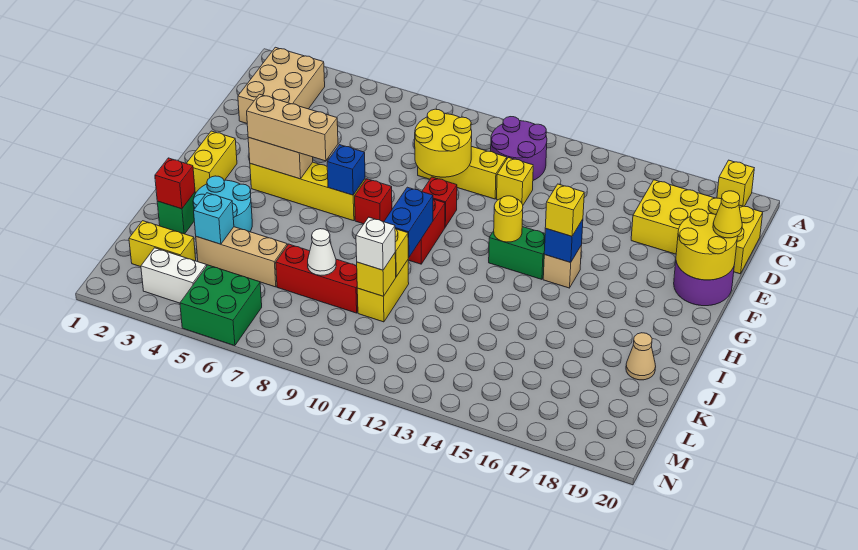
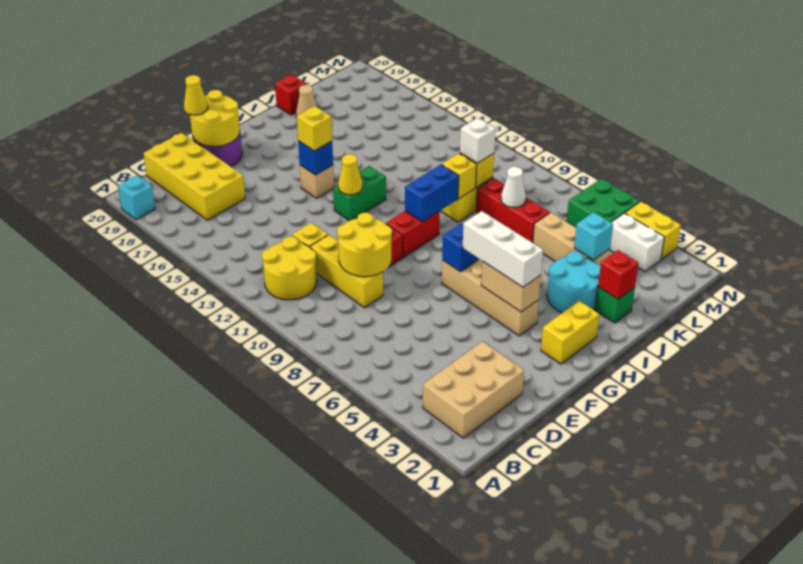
yellow brick A19 level 1 -> cyan brick A19 level 1
purple round brick B11:C12 level 1 -> yellow round brick B11:C12 level 1
yellow brick G4:G7 level 1 -> tan brick G4:G7 level 1
tan brick G4:G6 level 3 -> white brick G4:G6 level 3
red brick G8 level 1 -> red brick J20 level 1
green brick G13:G14 level 1 -> green brick G13:H13 level 1
yellow round brick G13 level 2 -> yellow cone G13 level 2
yellow brick L2:L3 level 1 -> yellow brick N3:N4 level 1

